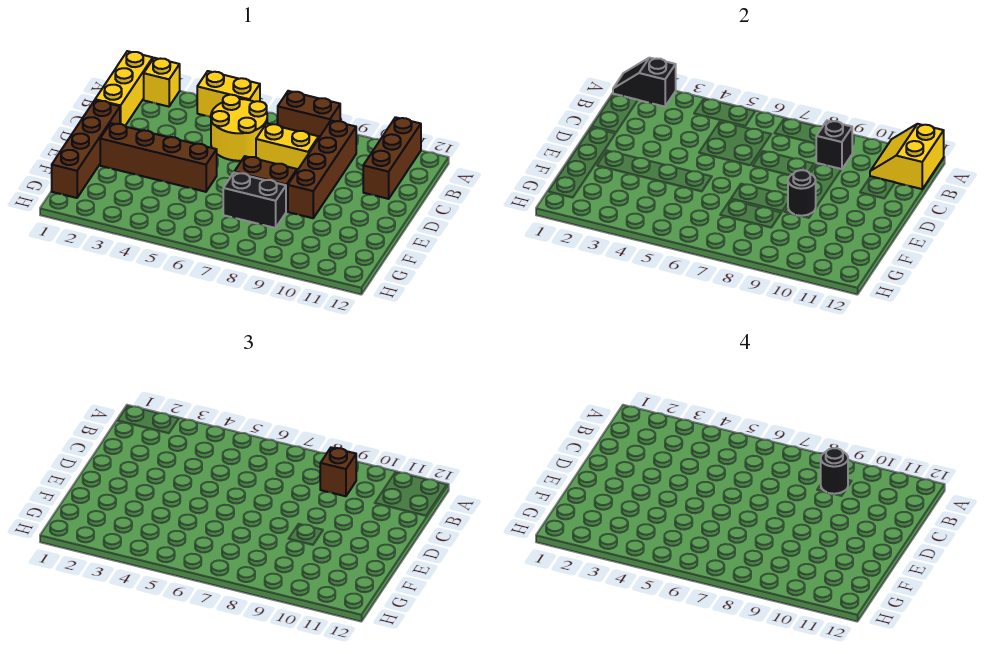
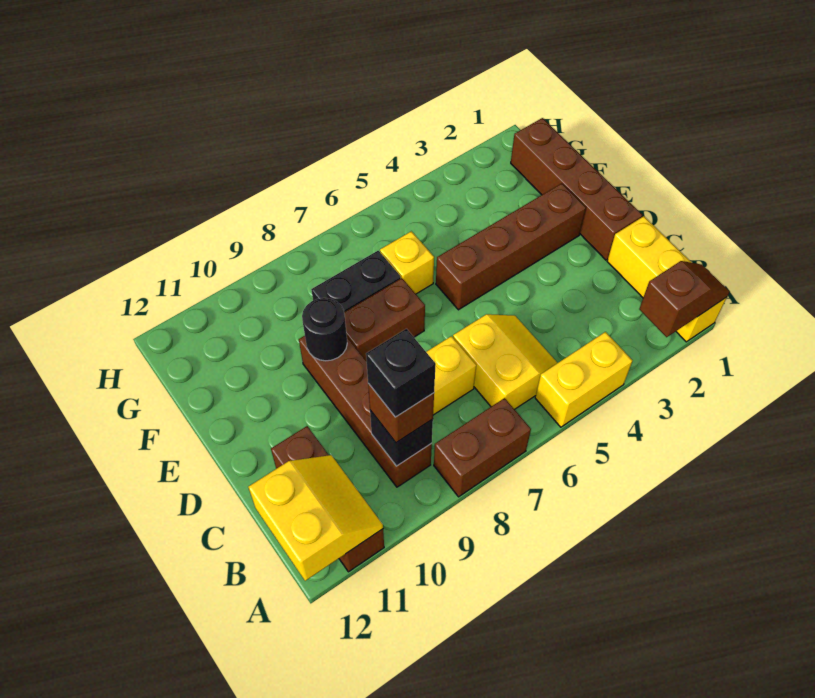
black slope A1:A2 level 2 top 2 -> brown slope A1:A2 level 2 top 2
yellow brick A2 level 1 -> yellow brick F6 level 1
yellow round brick B5:C6 level 1 -> yellow slope B5:C6 level 1 top 6
black round brick B9 level 4 -> black brick B9 level 4

